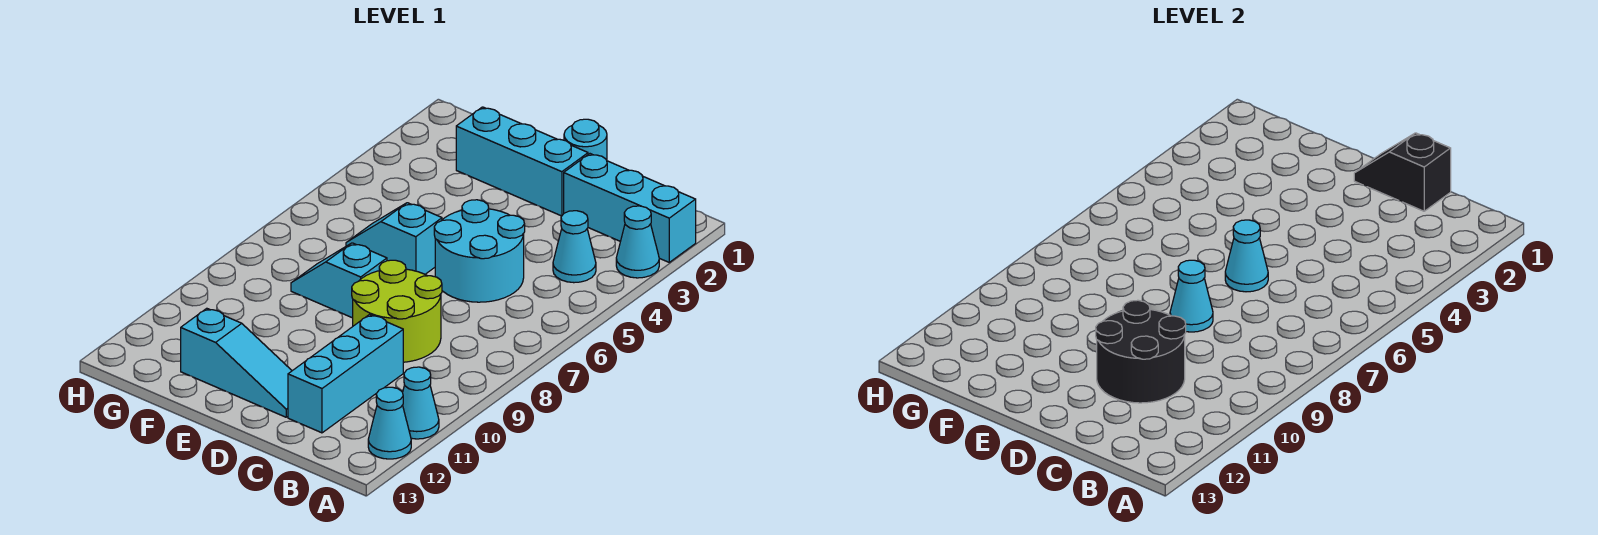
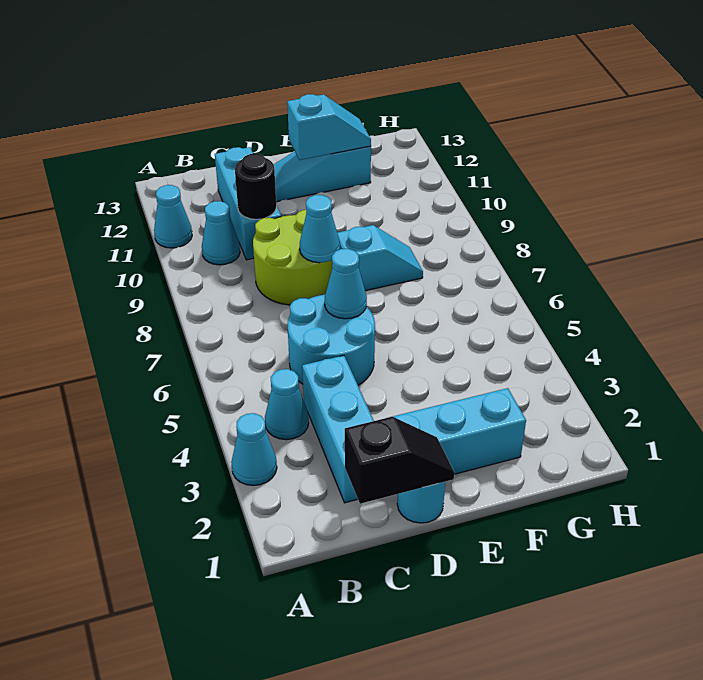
cyan brick A2:C2 level 1 -> cyan brick C2:C4 level 1
cyan cone A12 level 1 -> cyan cone B10 level 1
black round brick C10:D11 level 2 -> black round brick C10 level 2
cyan slope E6:F6 level 1 top E -> cyan slope E12:F12 level 2 top E

